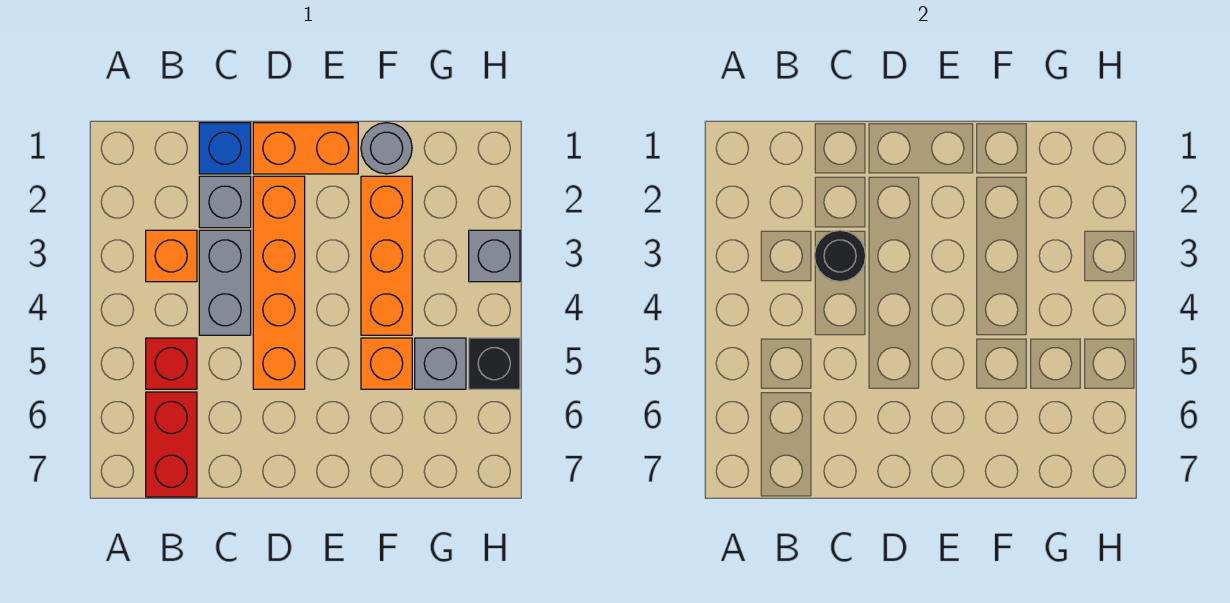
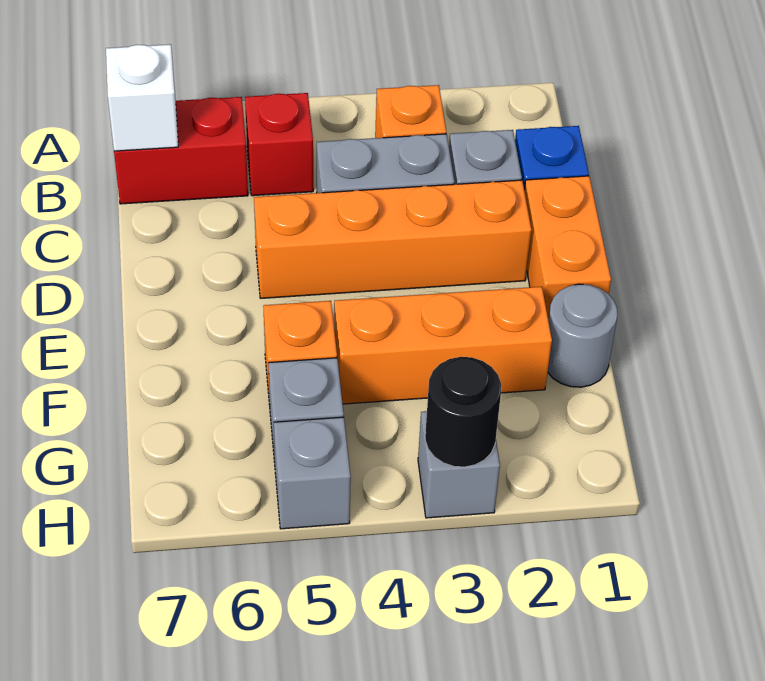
none -> white brick B7 level 2
black round brick C3 level 2 -> black round brick H3 level 2
black brick H5 level 1 -> grey brick H5 level 1

